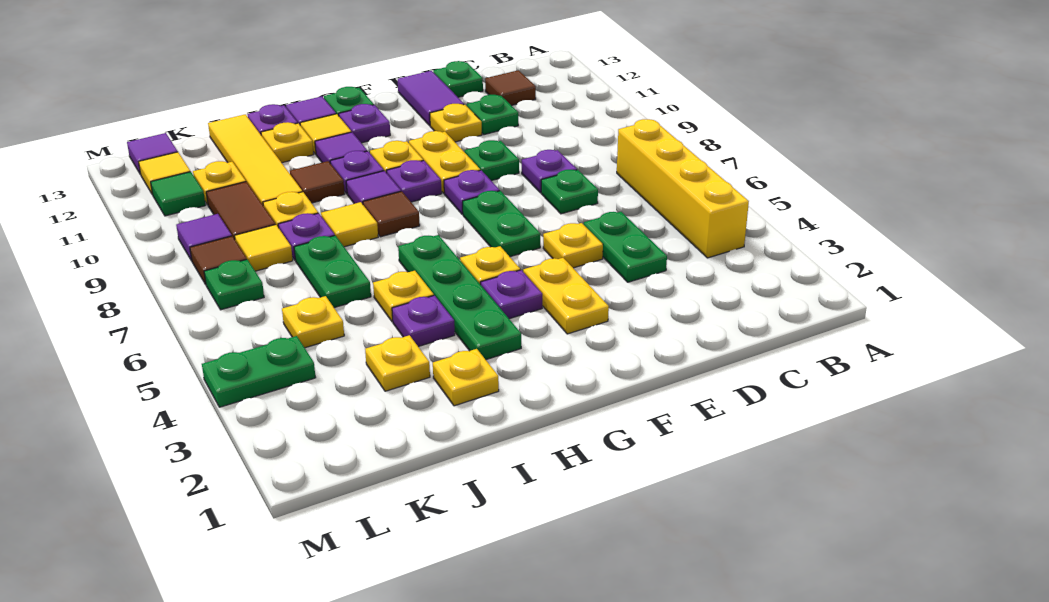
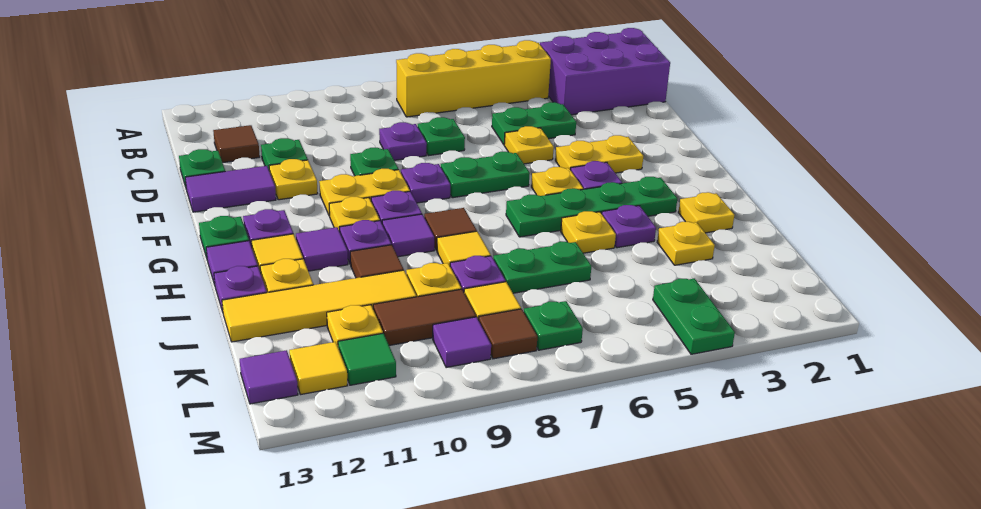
none -> purple brick B1:C3 level 1
yellow plate K5 level 1 -> none

